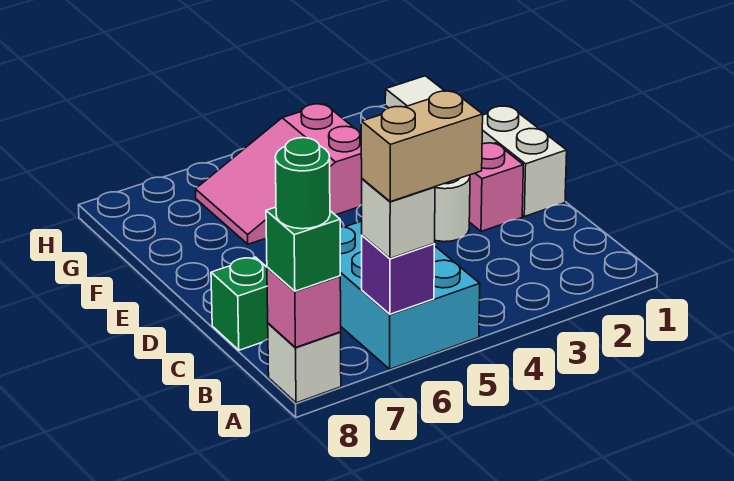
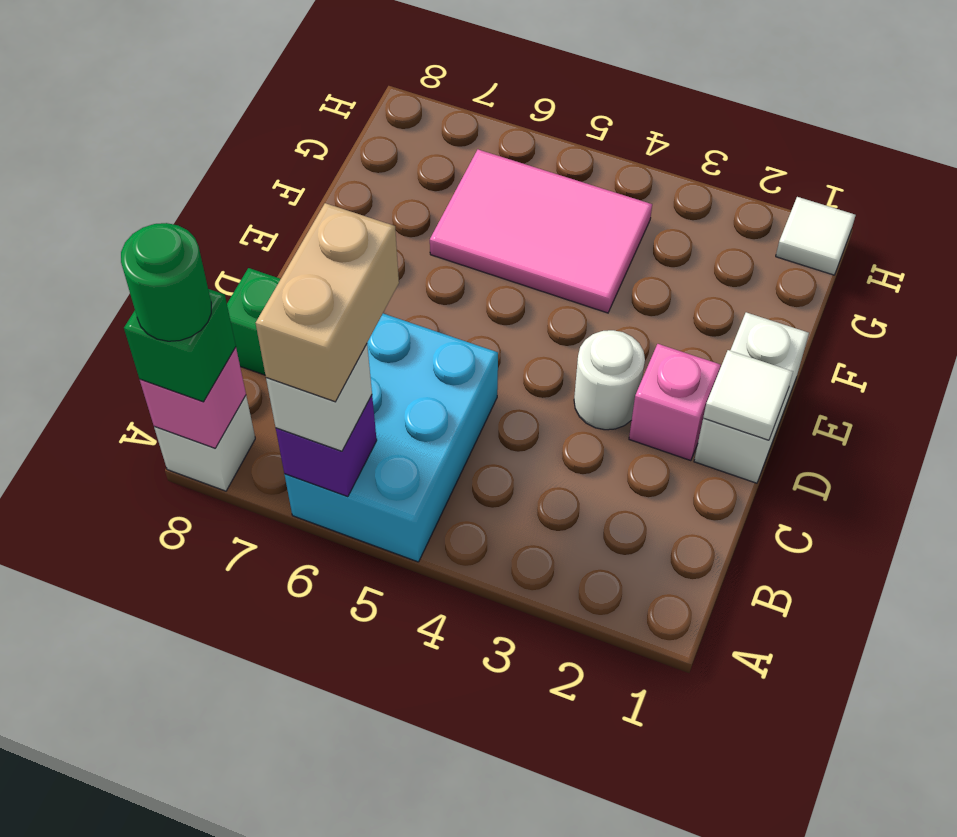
tan brick A5:A6 level 4 -> tan brick A6:B6 level 4
none -> white tile D1 level 2
pink slope F4:G6 level 1 top 4 -> pink tile F4:G6 level 1

